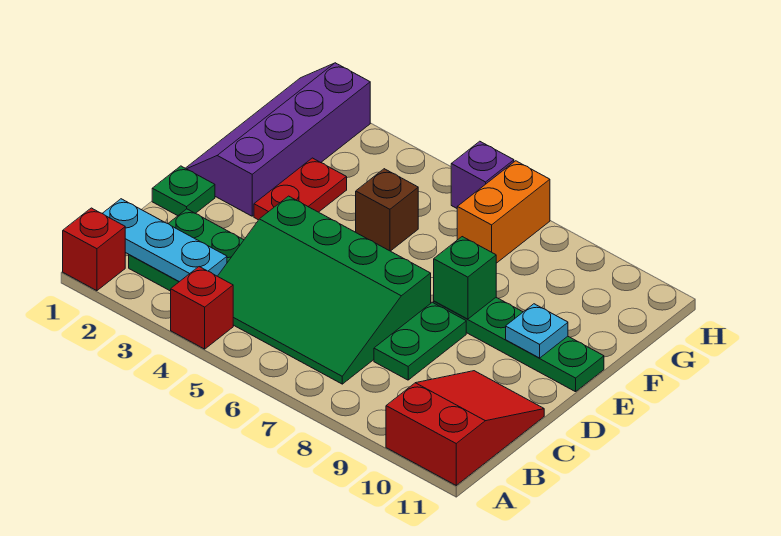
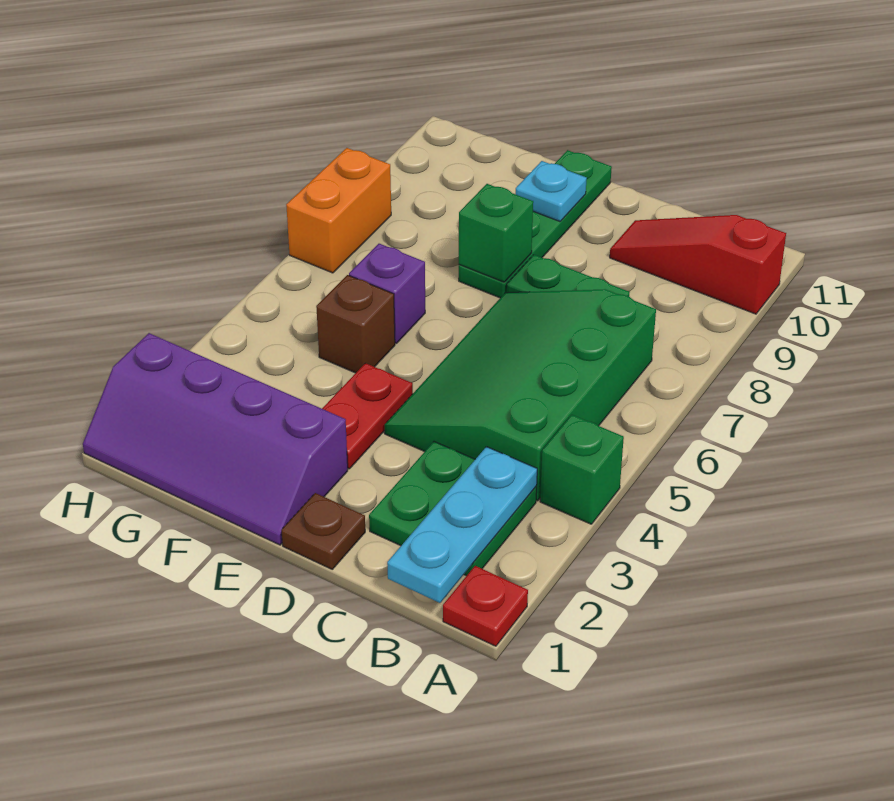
red brick A1 level 1 -> red plate A1 level 1
red brick A4 level 1 -> green brick A4 level 1
red slope A10:C11 level 1 top A -> red slope A10:C10 level 1 top A
green slope B4:D7 level 1 top D -> green slope B4:D7 level 1 top B
green plate D1 level 1 -> brown plate D1 level 1
red plate E3:F3 level 1 -> red plate E3:E4 level 1
orange brick G7:H7 level 1 -> orange brick H7:H8 level 1
purple brick H6 level 1 -> purple brick F6 level 1

